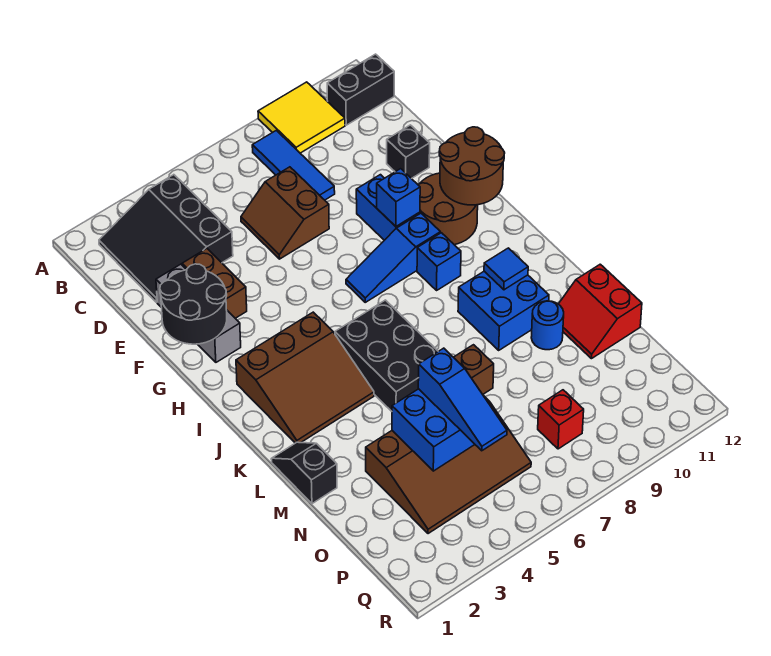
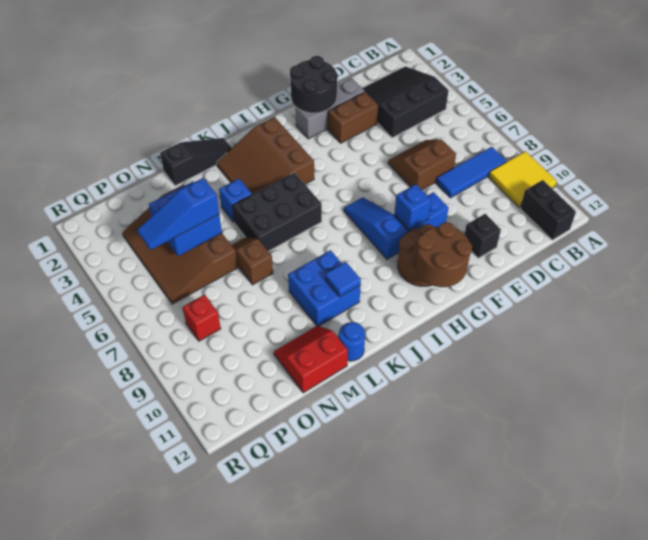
blue brick I9 level 1 -> blue brick L4 level 1
black slope L1:M1 level 1 top M -> black slope K1:M1 level 1 top M
blue round brick M10 level 1 -> blue round brick L12 level 1

